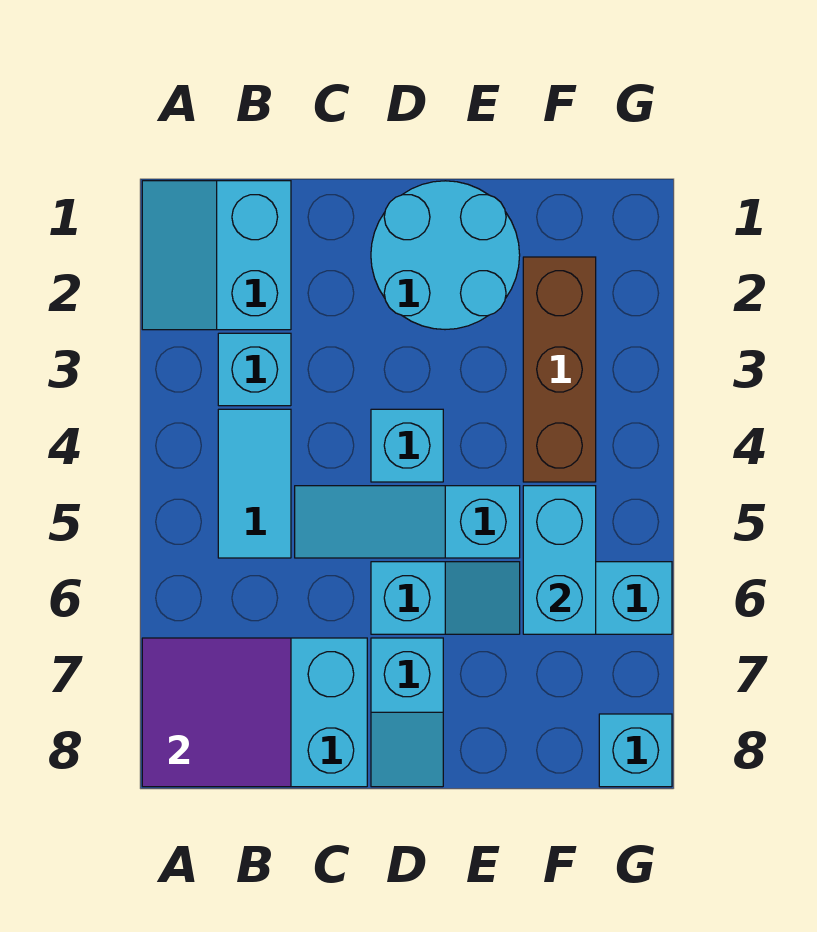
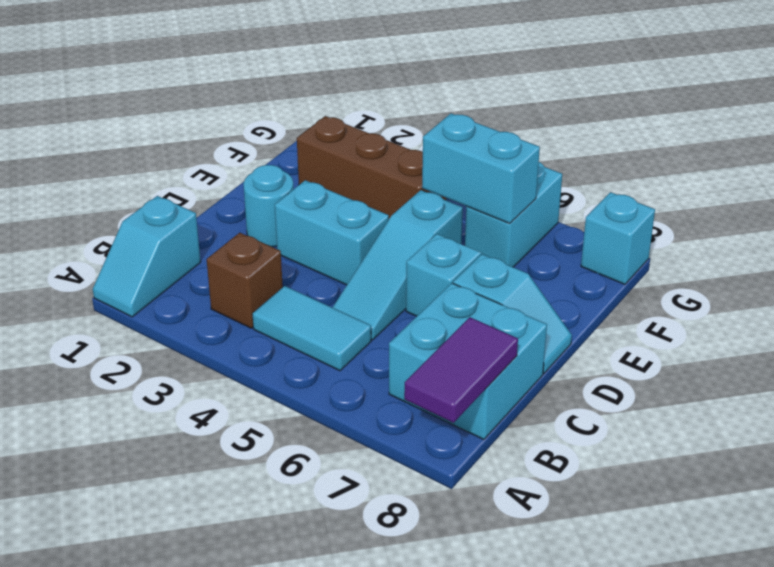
cyan slope A1:B2 level 1 top B -> cyan slope A1:B1 level 1 top B
purple tile A7:B8 level 2 -> purple tile A8:B8 level 2
cyan brick B3 level 1 -> brown brick B3 level 1
cyan round brick D1:E2 level 1 -> cyan round brick D2 level 1
cyan brick D4 level 1 -> cyan brick D3:D4 level 1

